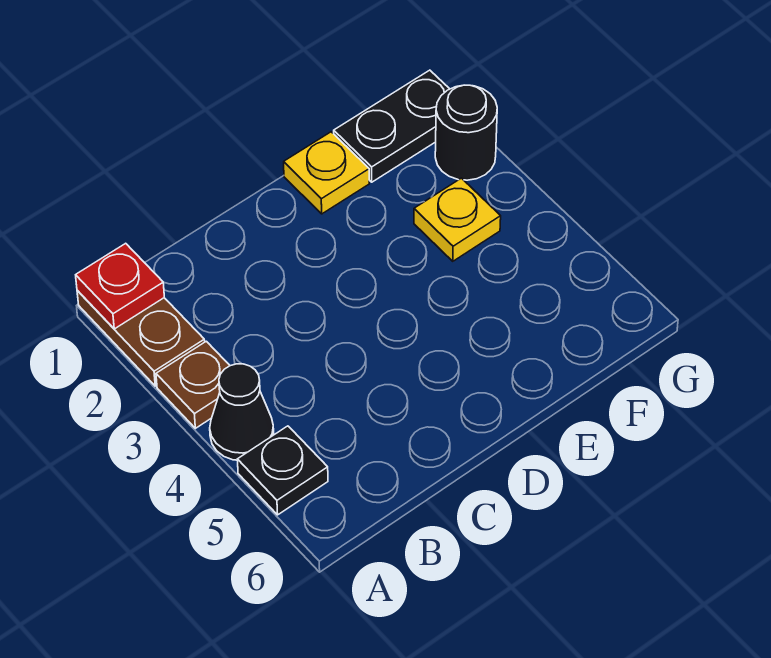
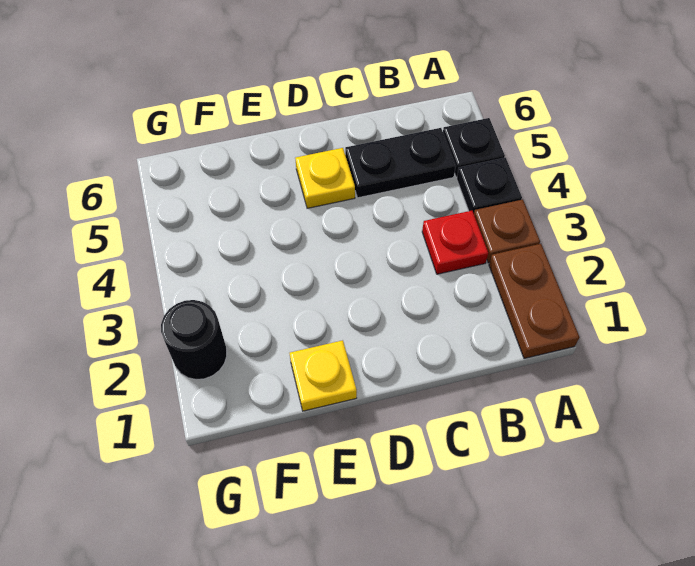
red plate A1 level 2 -> red plate B3 level 1
black cone A4 level 1 -> black plate A4 level 1
black plate F1:G1 level 1 -> black plate B5:C5 level 1
yellow plate F3 level 1 -> yellow plate D5 level 1

